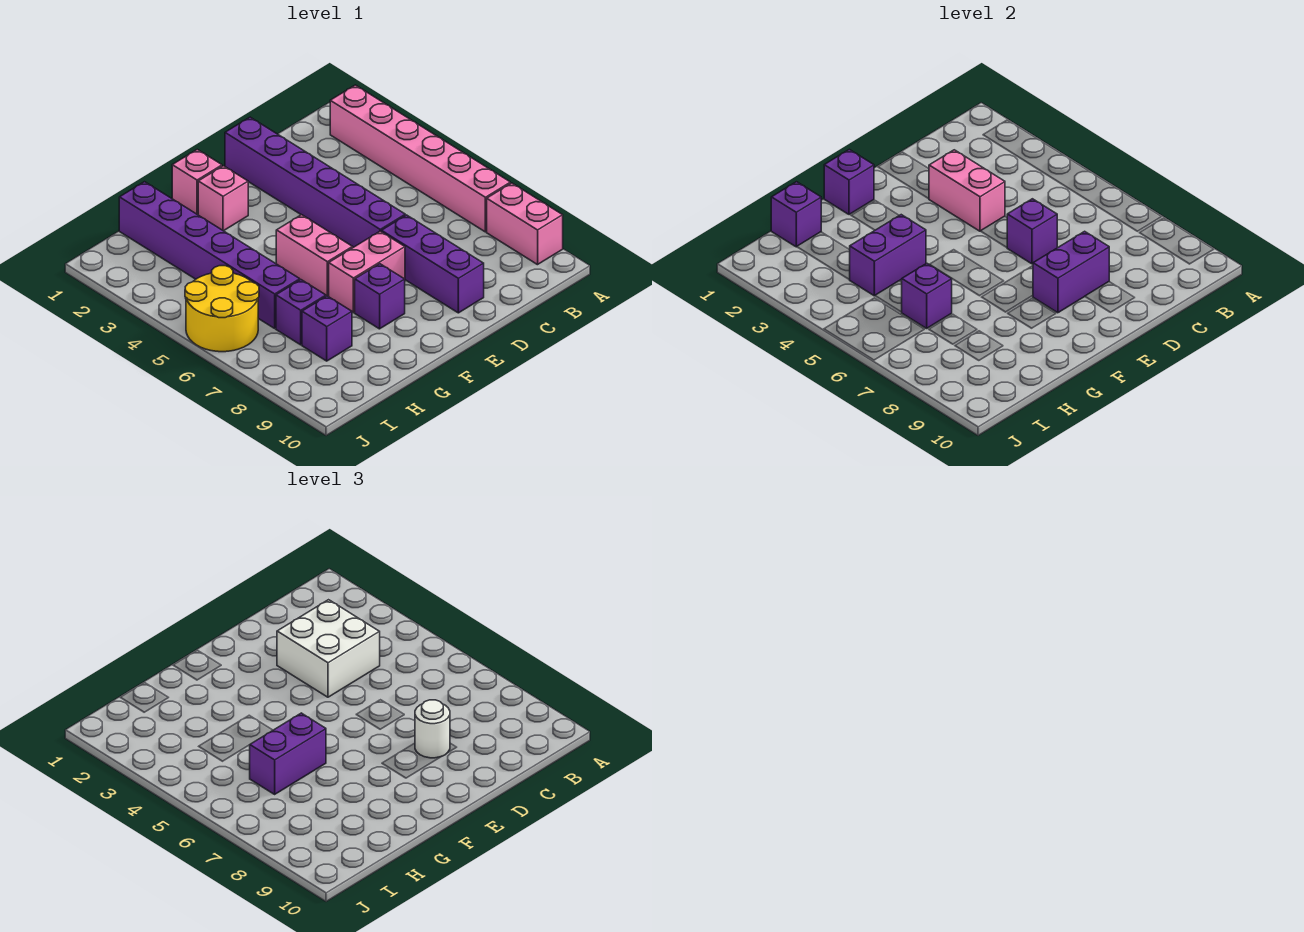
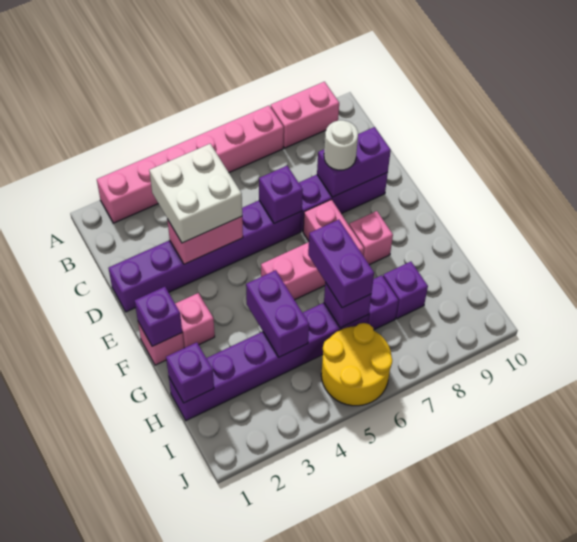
purple brick D8:E8 level 2 -> purple brick D8:D9 level 2
purple brick F8 level 1 -> pink brick F8 level 1

